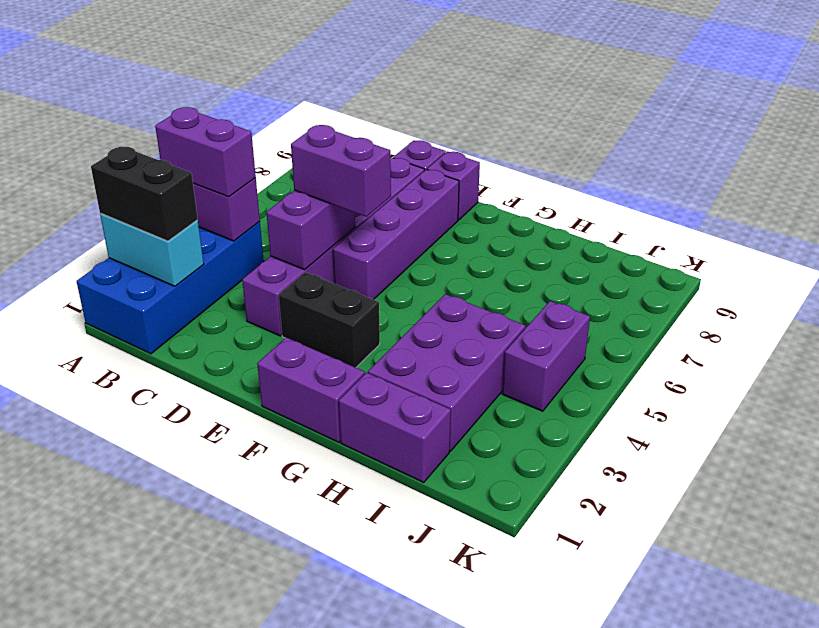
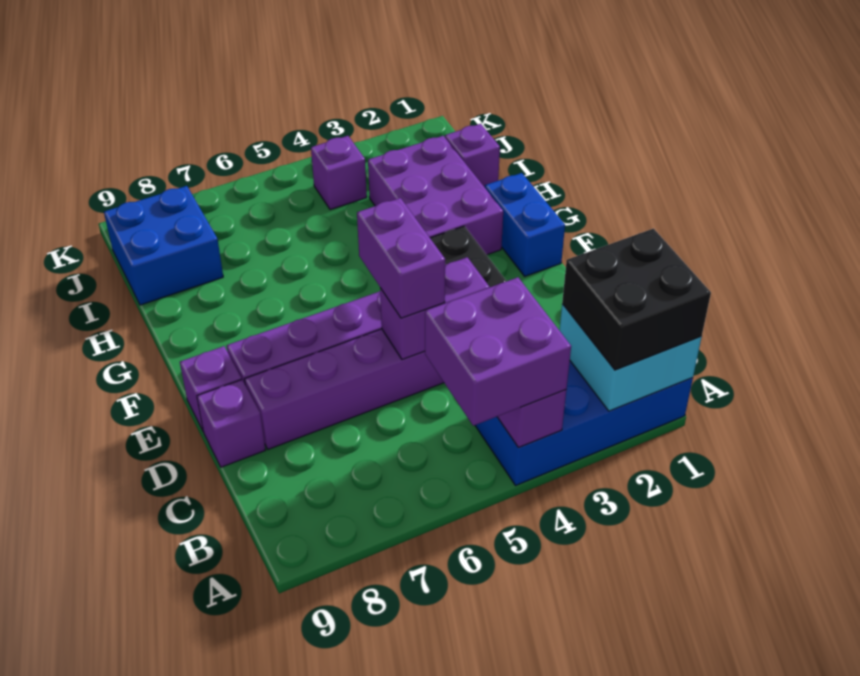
cyan brick A2:B2 level 2 -> cyan brick A1:B2 level 2
black brick A2:B2 level 3 -> black brick A1:B2 level 3
purple brick A4:B4 level 3 -> purple brick A4:B5 level 3
purple brick F1:G1 level 1 -> blue brick F1:G1 level 1
purple brick H1:I1 level 1 -> purple brick I1 level 1
purple brick H2:I4 level 1 -> purple brick G2:I3 level 1
none -> blue brick I8:J9 level 1
purple brick J4:J5 level 1 -> purple brick J4 level 1

